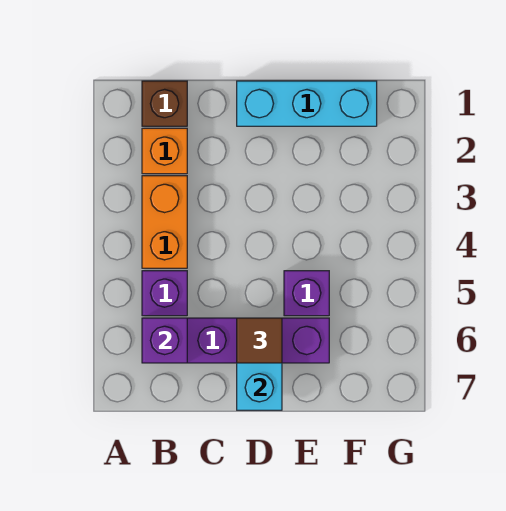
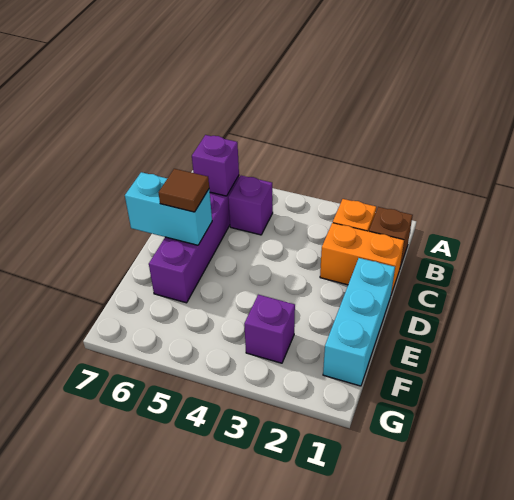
orange brick B3:B4 level 1 -> orange brick C1:C2 level 1
purple brick E5 level 1 -> purple brick F3 level 1

